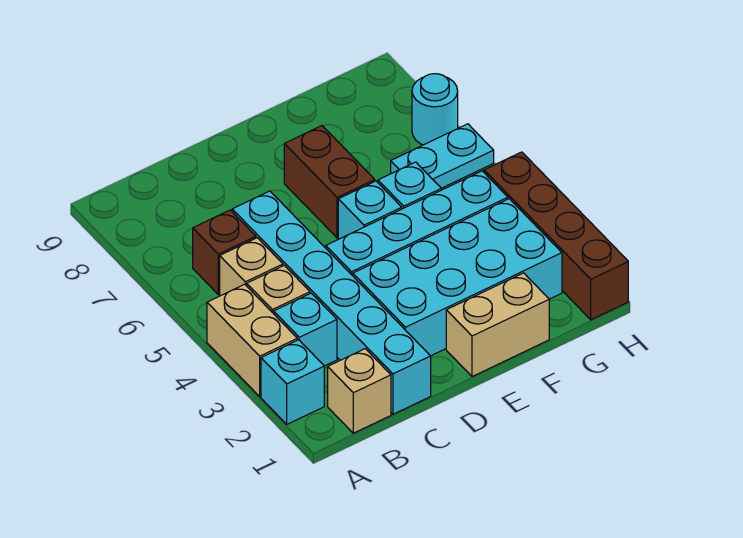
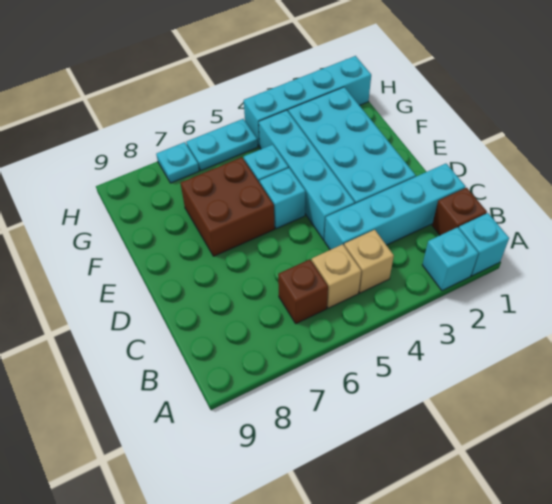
tan brick A3:A4 level 1 -> none
tan brick B1 level 1 -> brown brick B1 level 1
cyan brick B3 level 1 -> cyan brick A1 level 1
cyan brick C1:C6 level 1 -> cyan brick C1:C4 level 1
tan brick E1:F1 level 1 -> none
brown brick E6:E7 level 1 -> brown brick E6:F7 level 1
cyan plate G6:H6 level 1 -> cyan plate H5:H6 level 1
brown brick H1:H4 level 1 -> cyan brick H1:H4 level 1
cyan round brick H7 level 1 -> cyan plate H7 level 1

